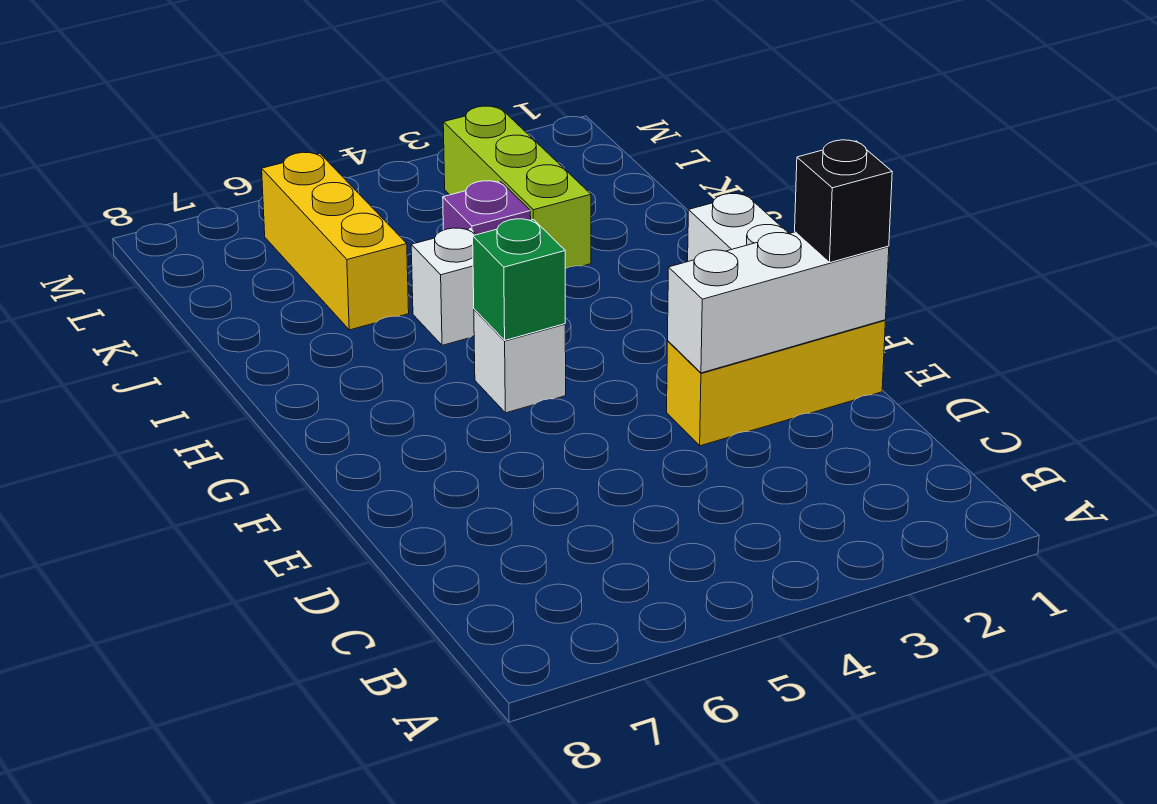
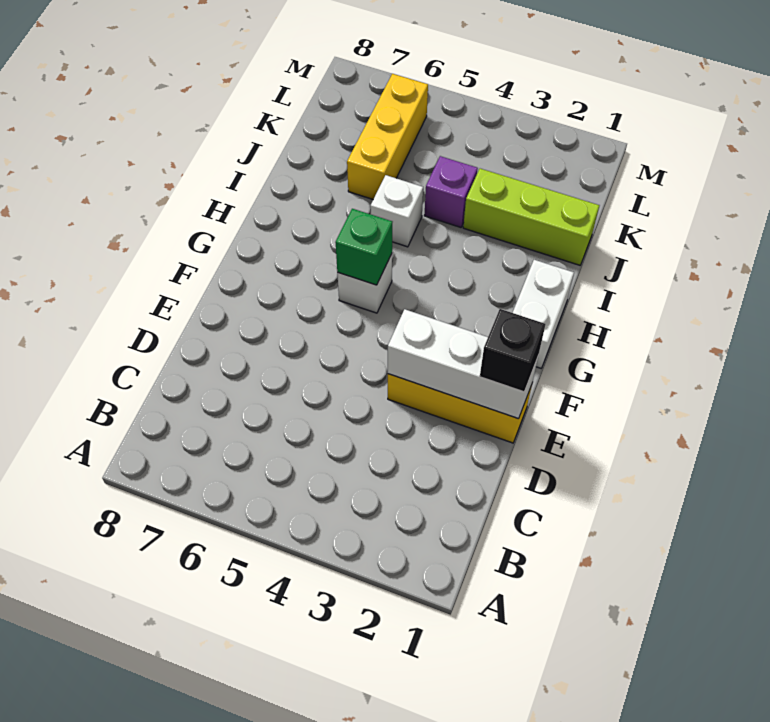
lime brick J3:L3 level 1 -> lime brick J1:J3 level 1

